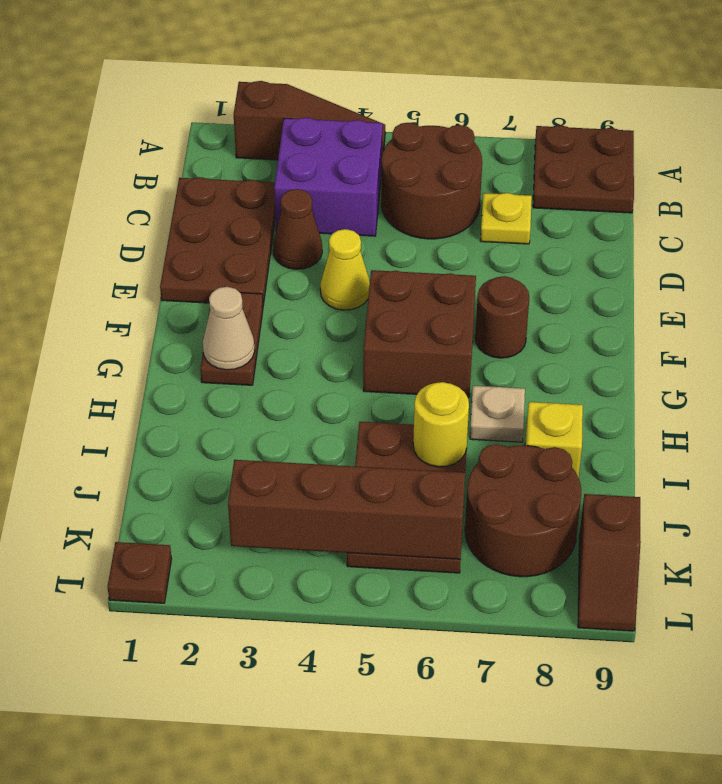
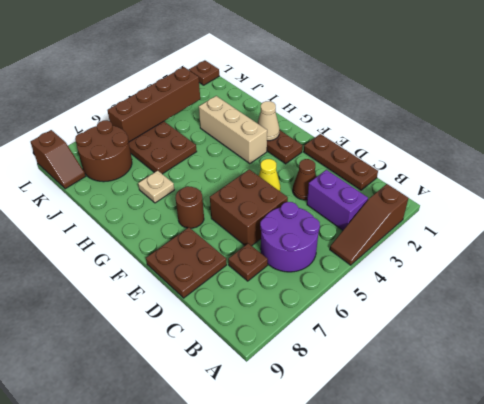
brown plate A8:B9 level 1 -> brown plate D8:E9 level 1
purple brick B3:C4 level 1 -> purple brick B3:C3 level 1
brown round brick B5:C6 level 1 -> purple round brick B5:C6 level 1
brown plate C1:E2 level 1 -> brown plate C1:E1 level 1
yellow plate C7 level 1 -> brown plate C7 level 1
brown brick F5:G6 level 1 -> brown brick D5:E6 level 1
none -> tan brick G3:I3 level 1
yellow round brick I6 level 2 -> none
yellow brick I8 level 1 -> none
brown slope K9:L9 level 1 top K -> brown slope K9:L9 level 1 top L

